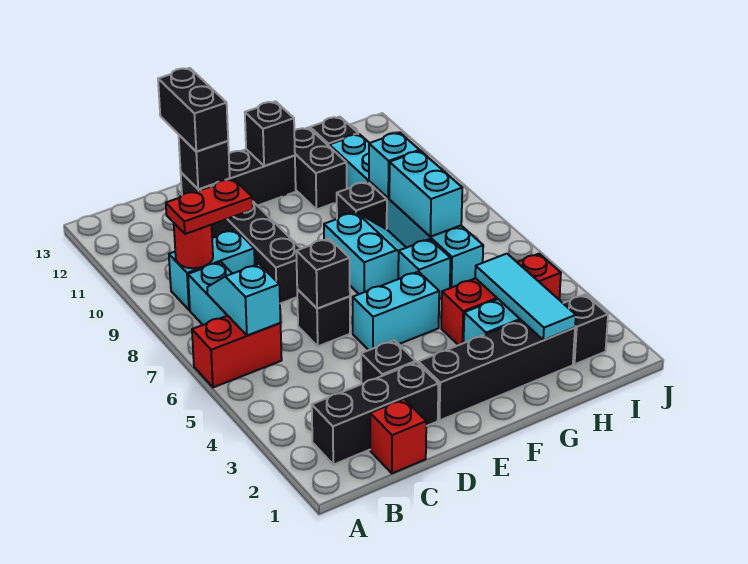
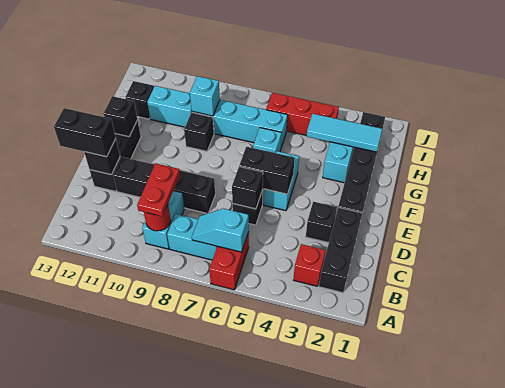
red brick C1 level 1 -> red brick B3 level 1
cyan slope F7:G8 level 1 top F -> none
red brick G4:I4 level 1 -> red brick I4:I6 level 1
black brick G11:G12 level 1 -> black brick E5:E6 level 2
cyan brick H7:H8 level 2 -> none

